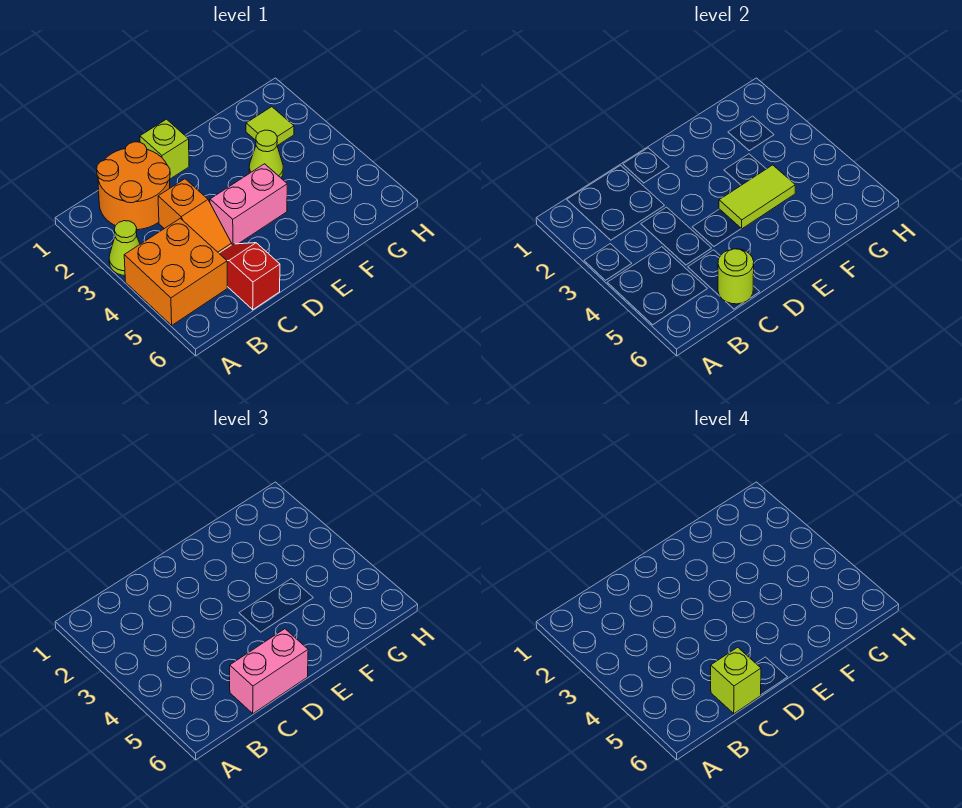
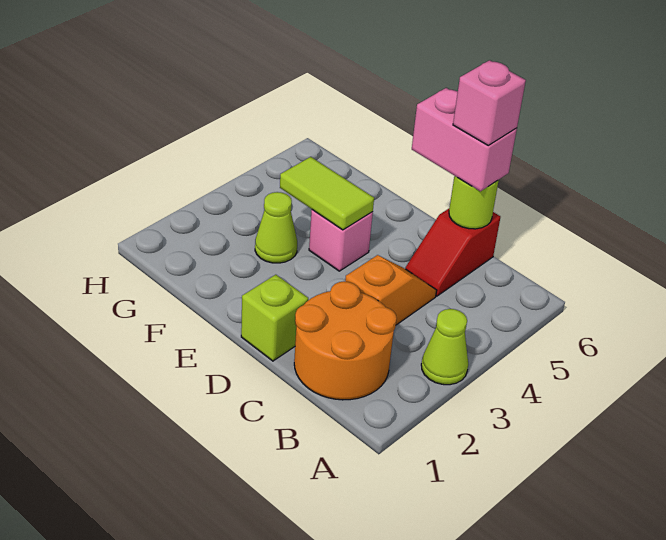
orange brick A4:B5 level 1 -> none
lime brick C6 level 4 -> pink brick C6 level 4
pink brick D4:E4 level 1 -> pink brick E4 level 1
lime tile G2 level 1 -> none

